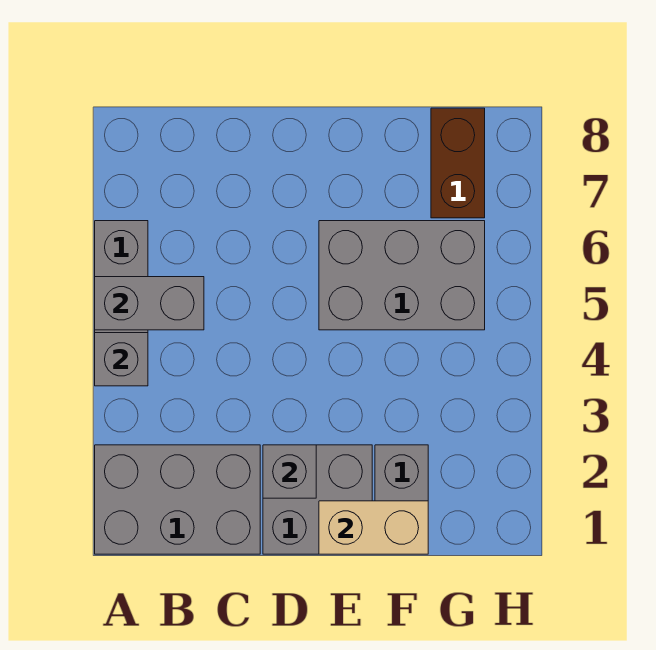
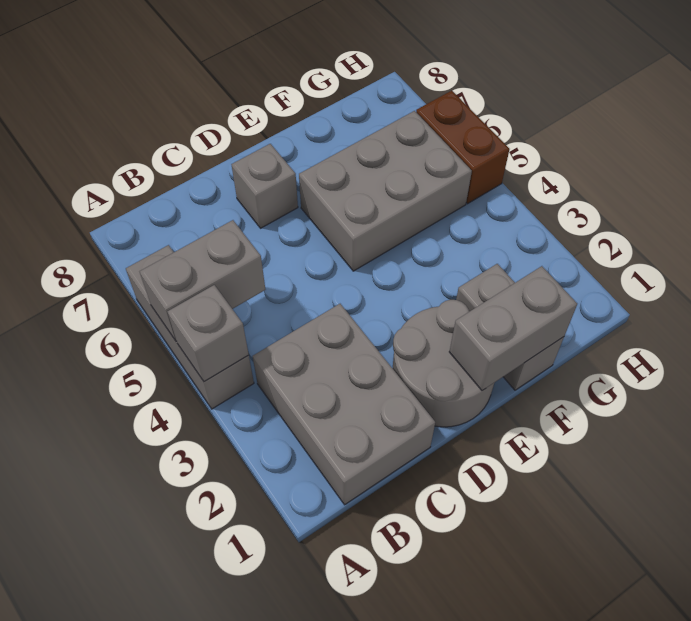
grey brick A1:C2 level 1 -> grey brick B1:C3 level 1
grey brick D1:E2 level 1 -> grey round brick D1:E2 level 1
grey brick D2 level 2 -> grey brick D7 level 1
tan brick E1:F1 level 2 -> grey brick E1:F1 level 2
brown brick G7:G8 level 1 -> brown brick H5:H6 level 1

